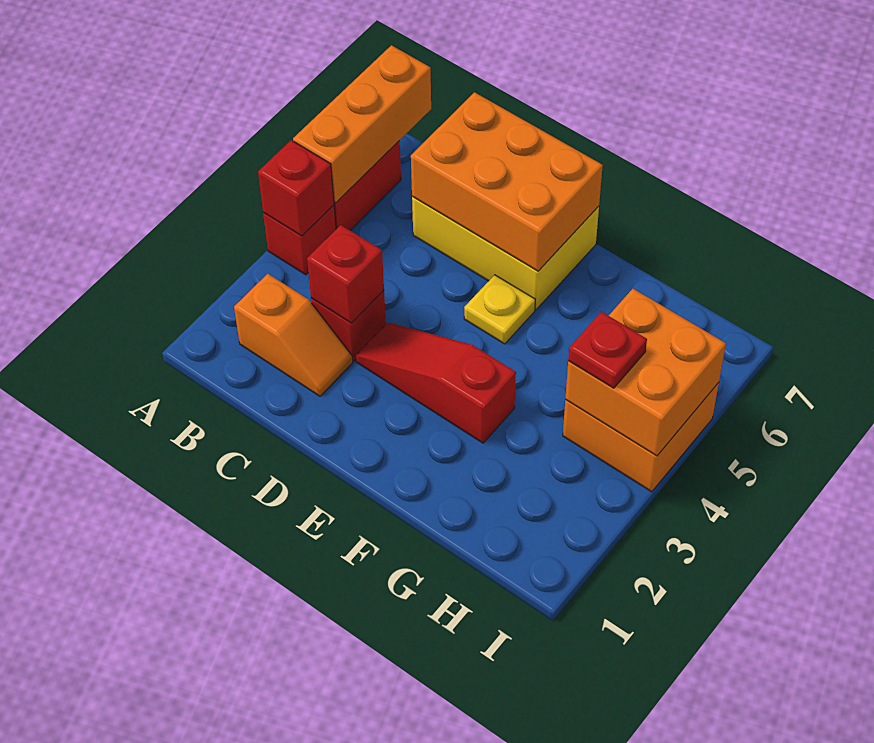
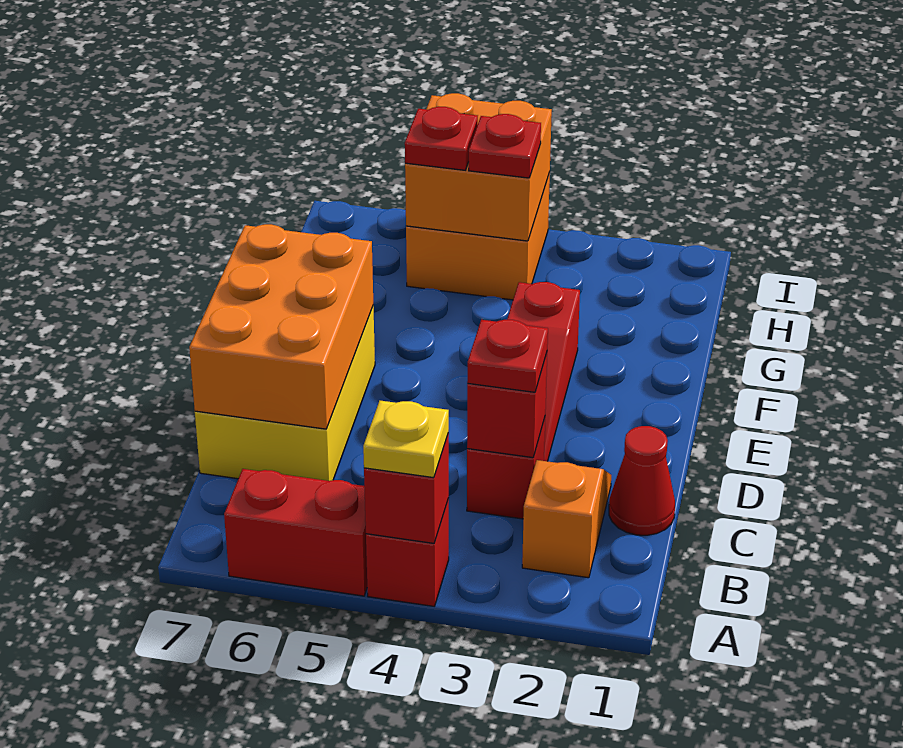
orange brick A5:A7 level 2 -> none
none -> red cone C1 level 1
none -> red plate C3 level 3
yellow plate E5 level 1 -> yellow plate A4 level 3
none -> red plate H5 level 3

